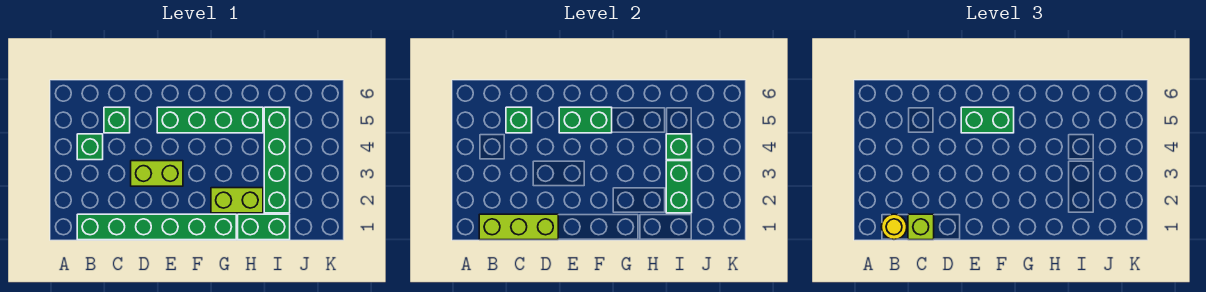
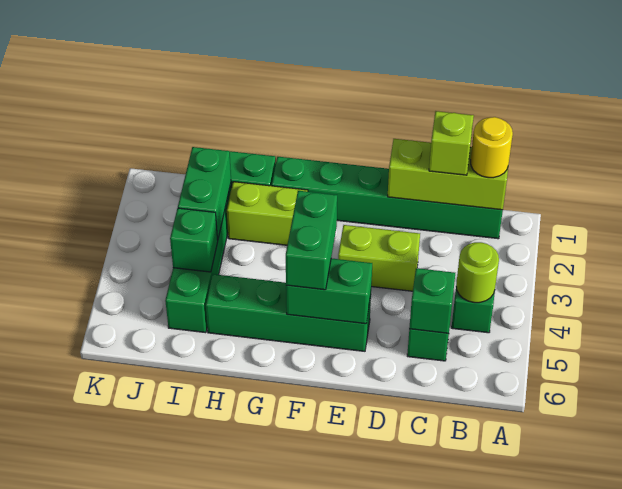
none -> lime round brick B4 level 2
green brick E5:F5 level 3 -> green brick F4:F5 level 3

